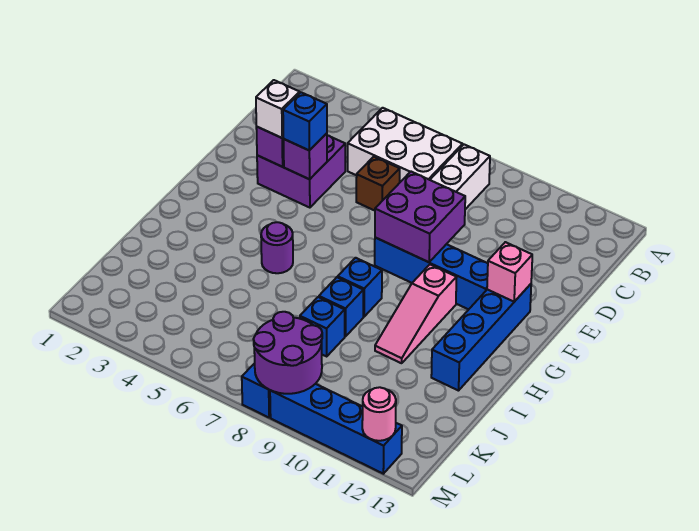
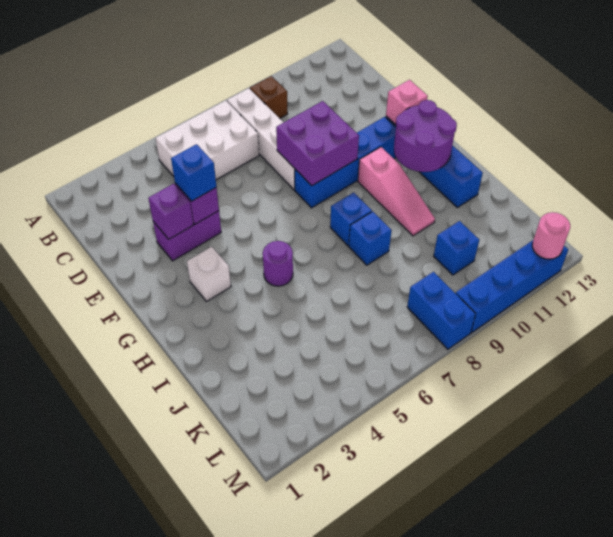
purple brick D3:E4 level 1 -> purple brick E3:E4 level 1
brown brick D6 level 1 -> brown brick B9 level 1
white brick E3 level 3 -> white brick G3 level 1
blue brick J8 level 1 -> blue brick K10 level 1
purple round brick L8:M9 level 2 -> purple round brick G11:H12 level 2

